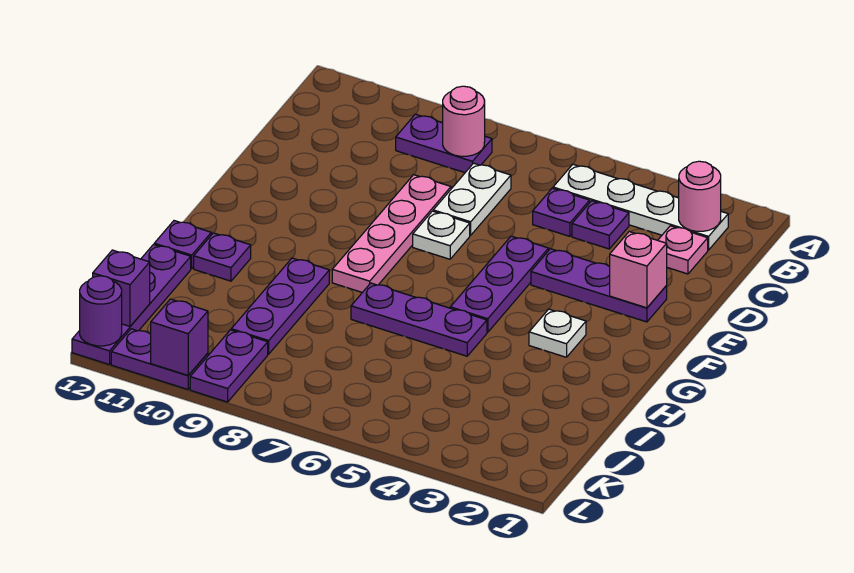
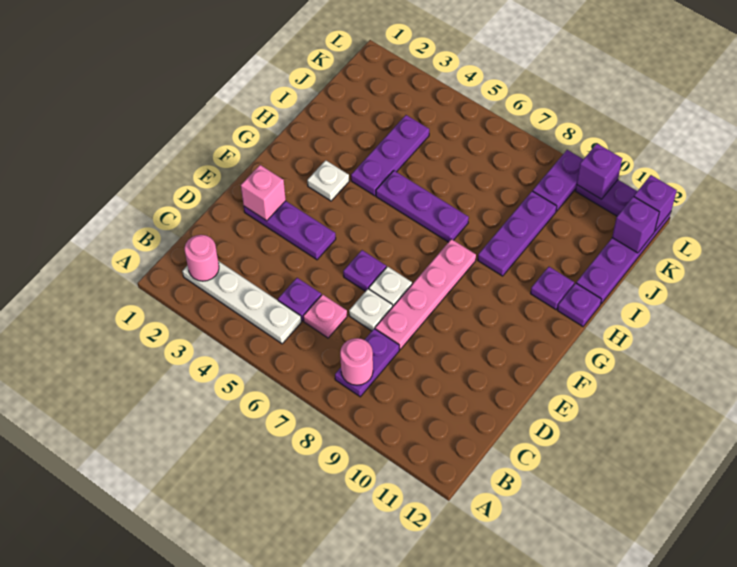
purple plate B8:B9 level 1 -> purple plate B8:C8 level 1
pink plate C2 level 1 -> pink plate C6 level 1
purple plate C4 level 1 -> purple plate E6 level 1
white plate C7:D7 level 1 -> white plate D7 level 1
purple plate E5:G5 level 1 -> purple plate H4:J4 level 1
purple round brick L12 level 2 -> purple brick L12 level 2

